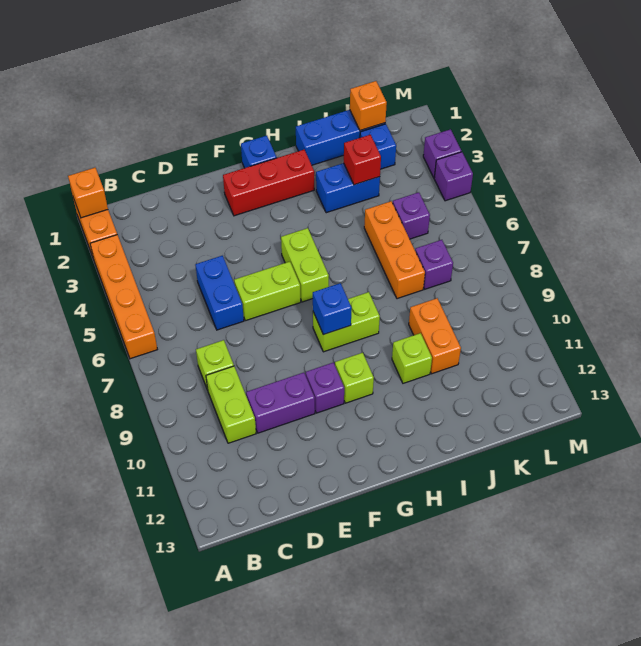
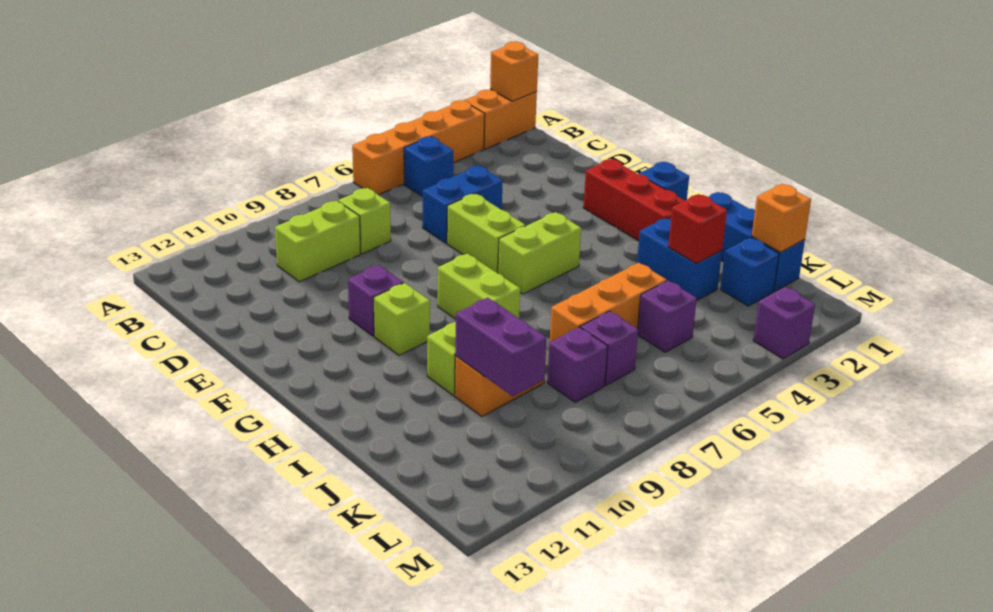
purple brick D10:E10 level 1 -> purple brick J10:K10 level 2
blue brick G8 level 2 -> blue brick B5 level 1
purple brick M4 level 1 -> purple brick K8 level 1

